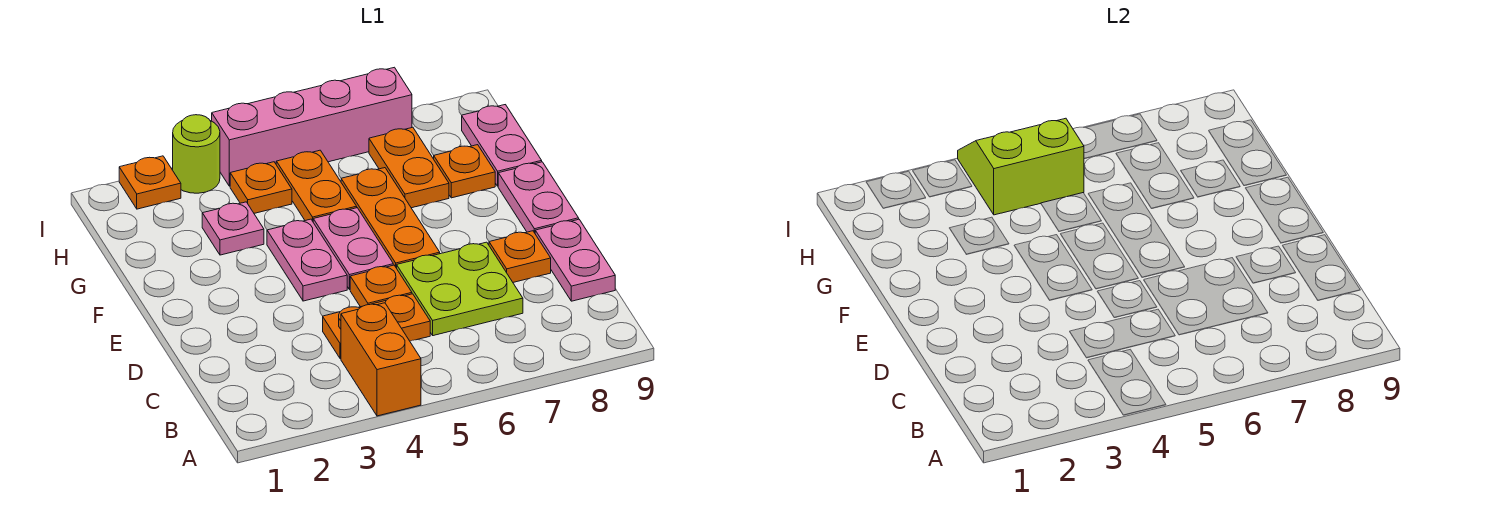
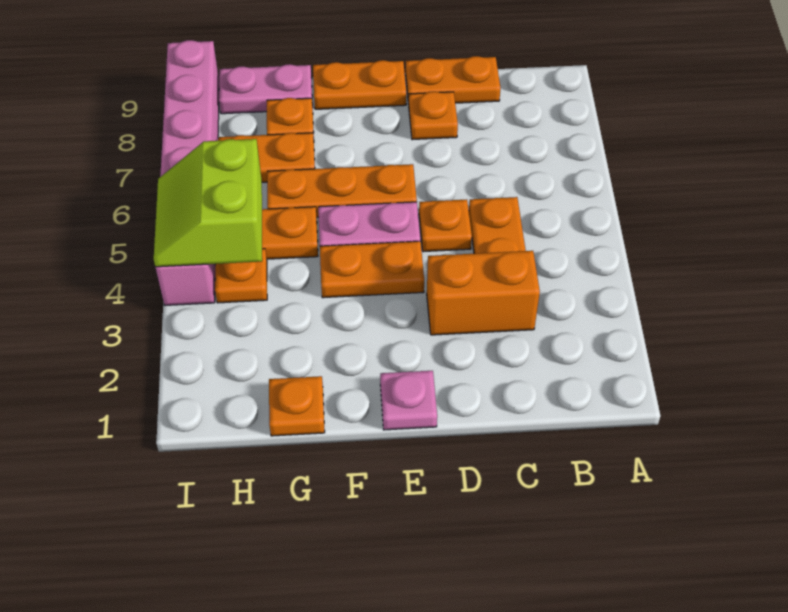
orange brick A4:B4 level 1 -> orange brick C3:D3 level 1
lime plate C6:D7 level 1 -> none
pink plate C9:D9 level 1 -> orange plate C9:D9 level 1
pink plate E4:F4 level 1 -> orange plate E4:F4 level 1
pink plate E9:F9 level 1 -> orange plate E9:F9 level 1
pink plate G3 level 1 -> pink plate E1 level 1
orange plate I2 level 1 -> orange plate G1 level 1
lime round brick I3 level 1 -> none
pink brick I4:I7 level 1 -> pink brick I4:I9 level 1

